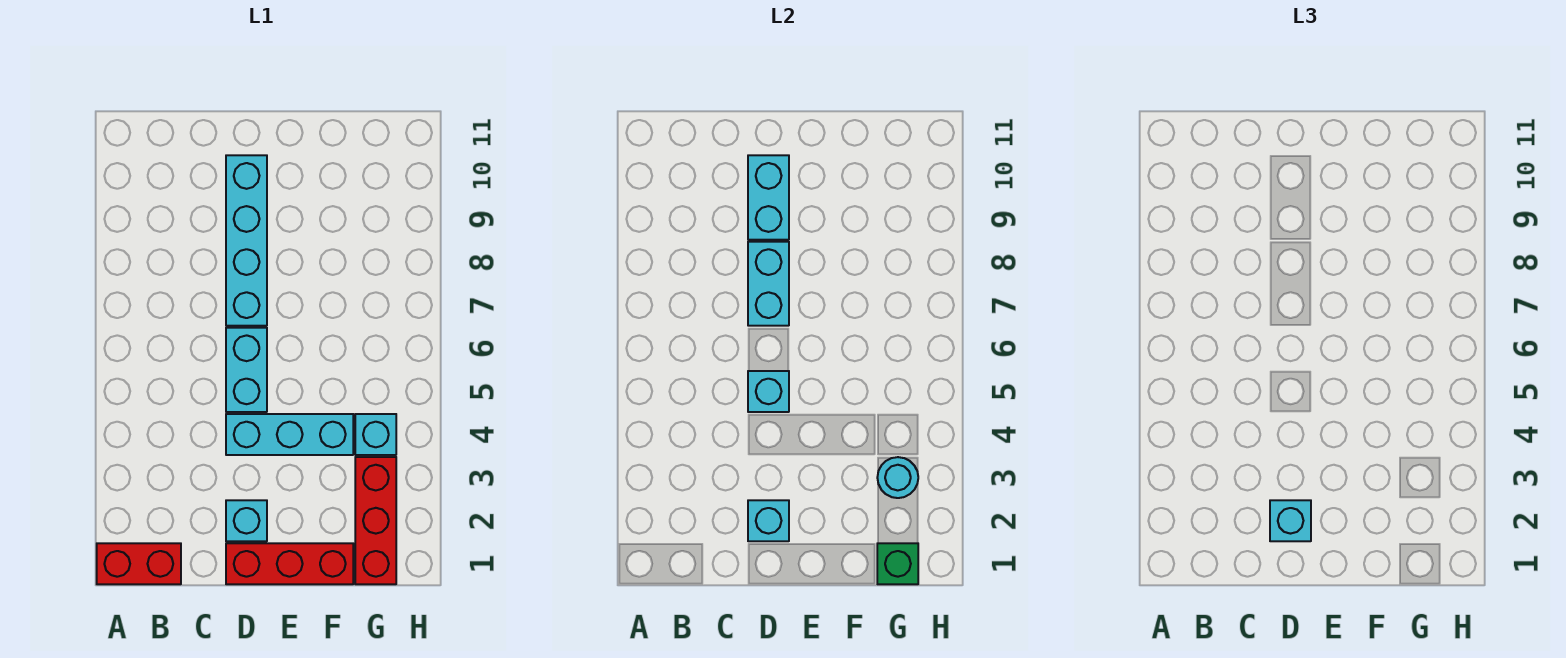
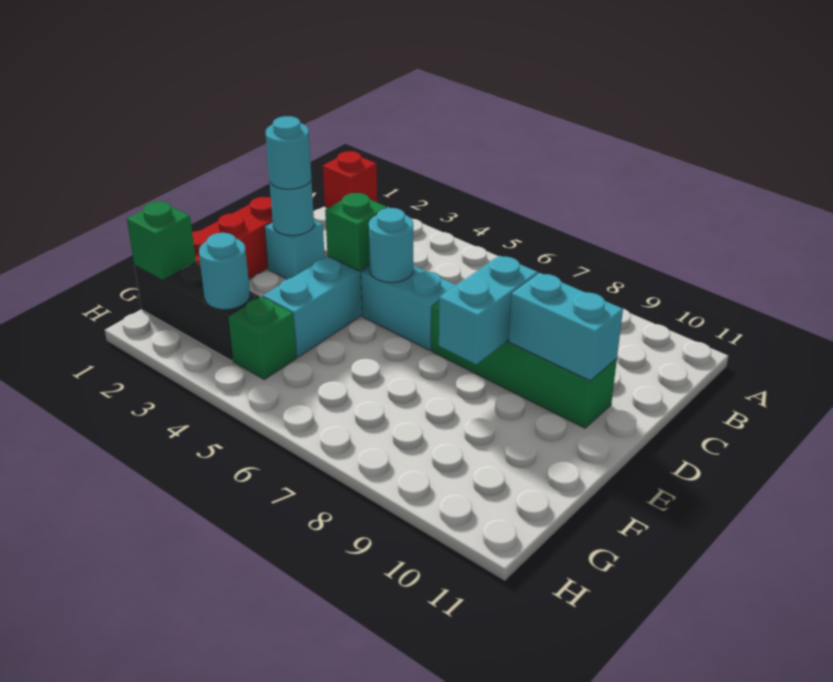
red brick A1:B1 level 1 -> red brick A1 level 1
cyan brick D2 level 2 -> cyan round brick D2 level 2
cyan brick D2 level 3 -> cyan round brick D2 level 3
none -> green brick D4 level 2
cyan brick D5 level 2 -> cyan round brick D5 level 2
cyan brick D7:D10 level 1 -> green brick D7:D10 level 1
cyan brick D7:D8 level 2 -> cyan brick D8:E8 level 2
red brick G1:G3 level 1 -> black brick G1:G3 level 1
cyan brick G4 level 1 -> green brick G4 level 1

